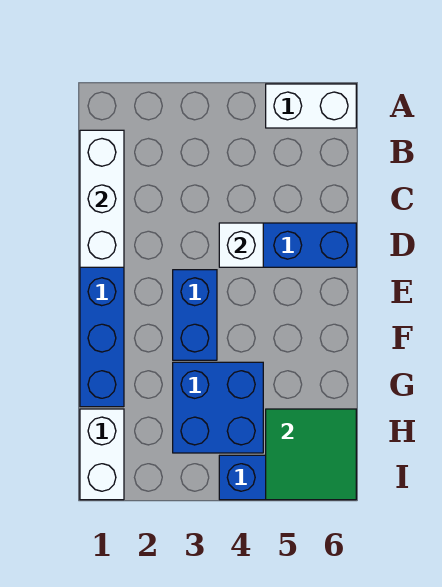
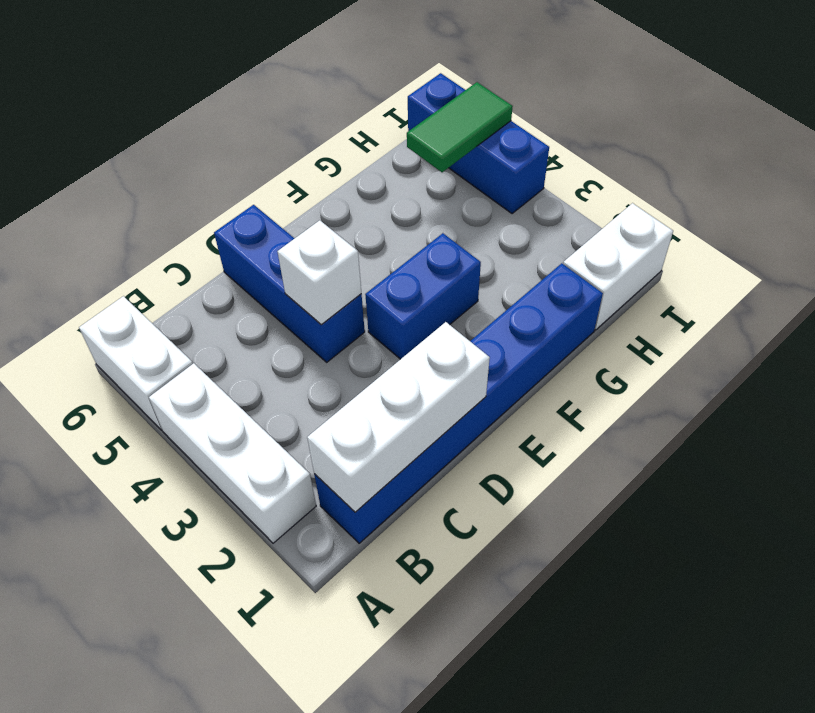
none -> white brick A2:A4 level 1
blue brick G3:H4 level 1 -> none
green tile H5:I6 level 2 -> green tile H5:I5 level 2

